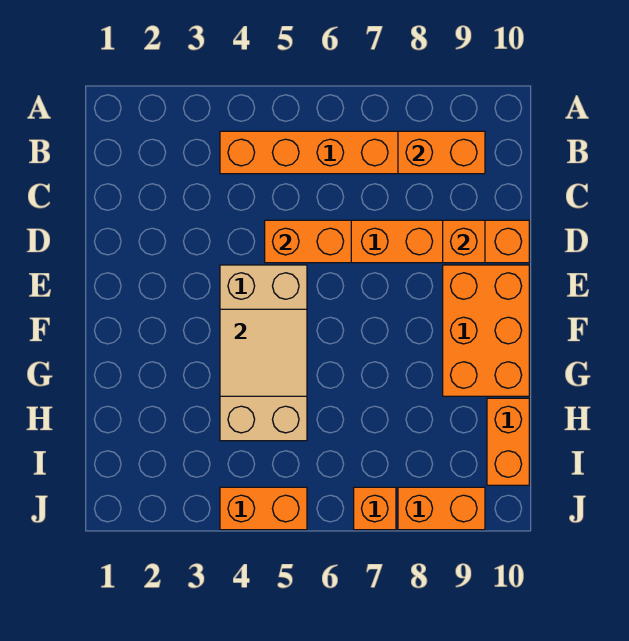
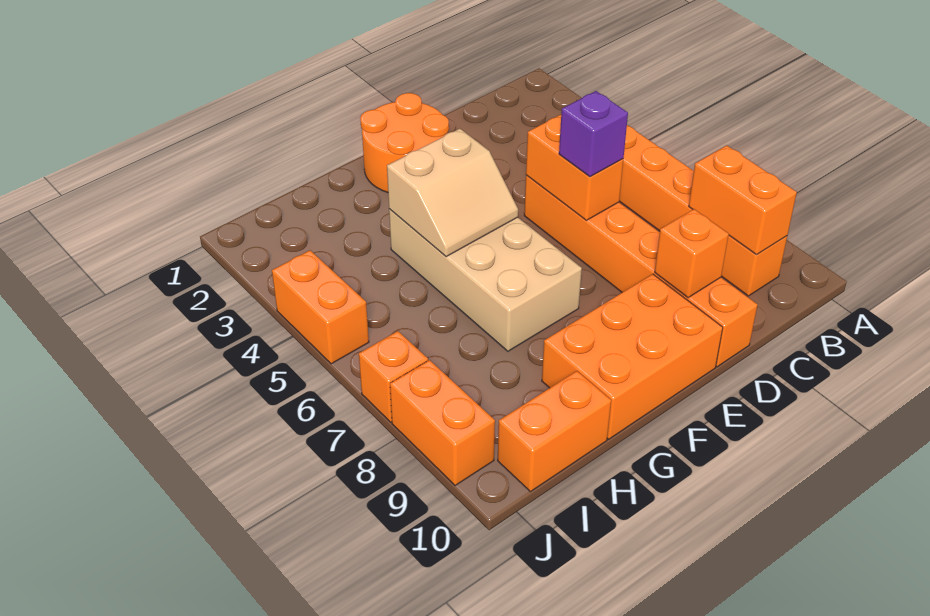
none -> purple brick D6 level 3
none -> orange round brick E1:F2 level 1
tan brick E4:H5 level 1 -> tan brick F4:G7 level 1
tan tile F4:G5 level 2 -> tan slope F4:G5 level 2 top 4

